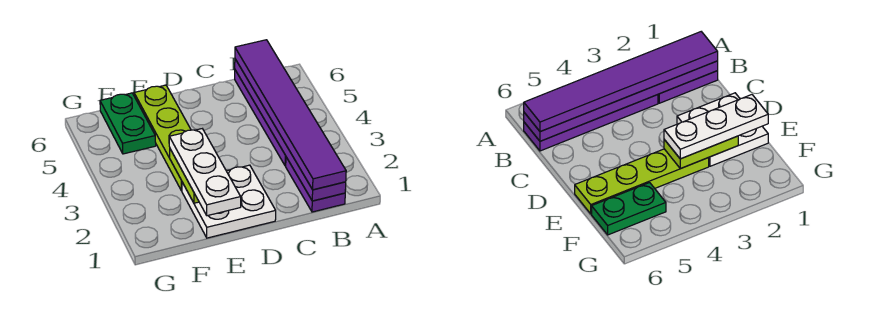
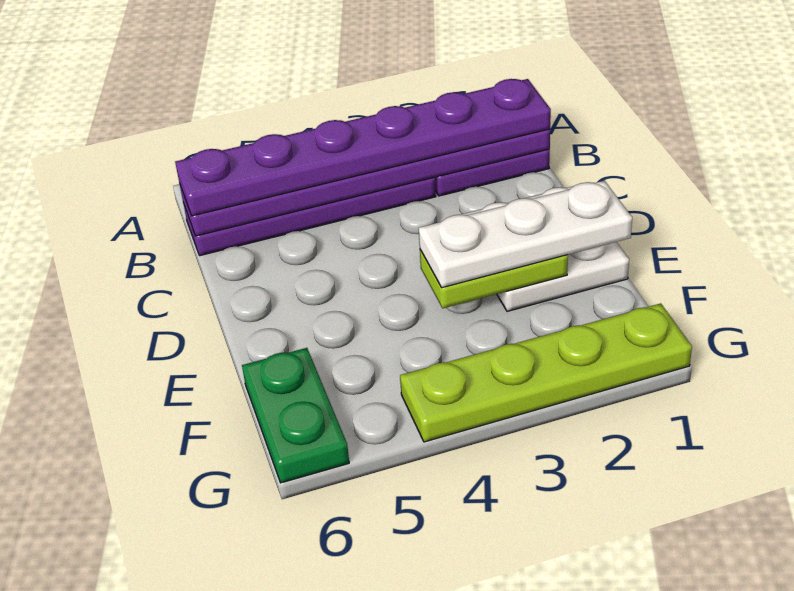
purple tile B1:B6 level 3 -> purple plate B1:B6 level 3
lime plate E3:E6 level 1 -> lime plate G1:G4 level 1
green plate F5:F6 level 1 -> green plate F6:G6 level 1

